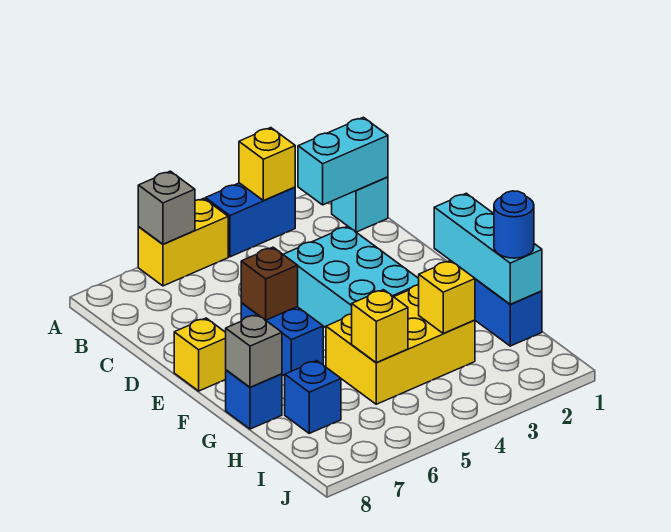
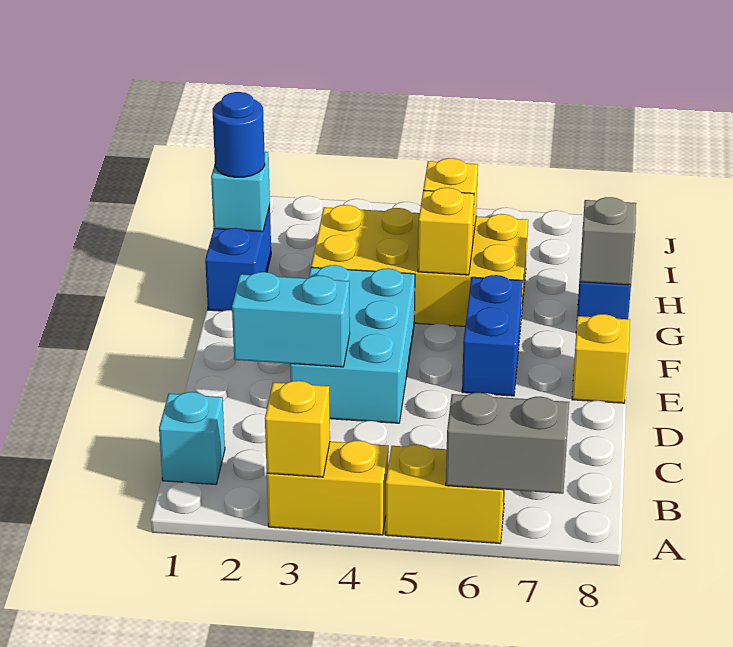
blue brick A3:A4 level 1 -> yellow brick A3:A4 level 1
grey brick A6 level 2 -> grey brick A6:A7 level 2
cyan brick B1:B2 level 2 -> cyan brick D2:D3 level 2
brown brick E6 level 2 -> none
cyan brick F1:H1 level 2 -> cyan brick H1 level 2
yellow brick G3:H5 level 1 -> yellow brick G3:H6 level 1
yellow brick H3 level 2 -> yellow brick G5 level 2
blue brick H7 level 1 -> none

